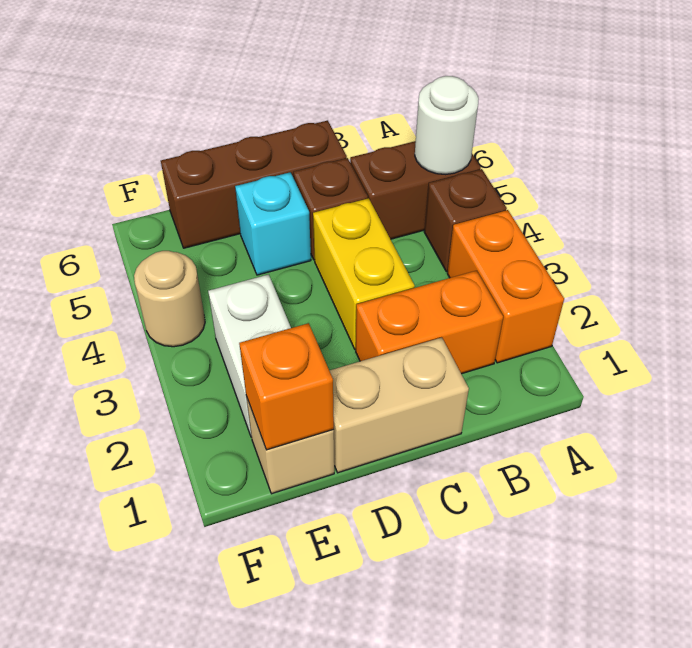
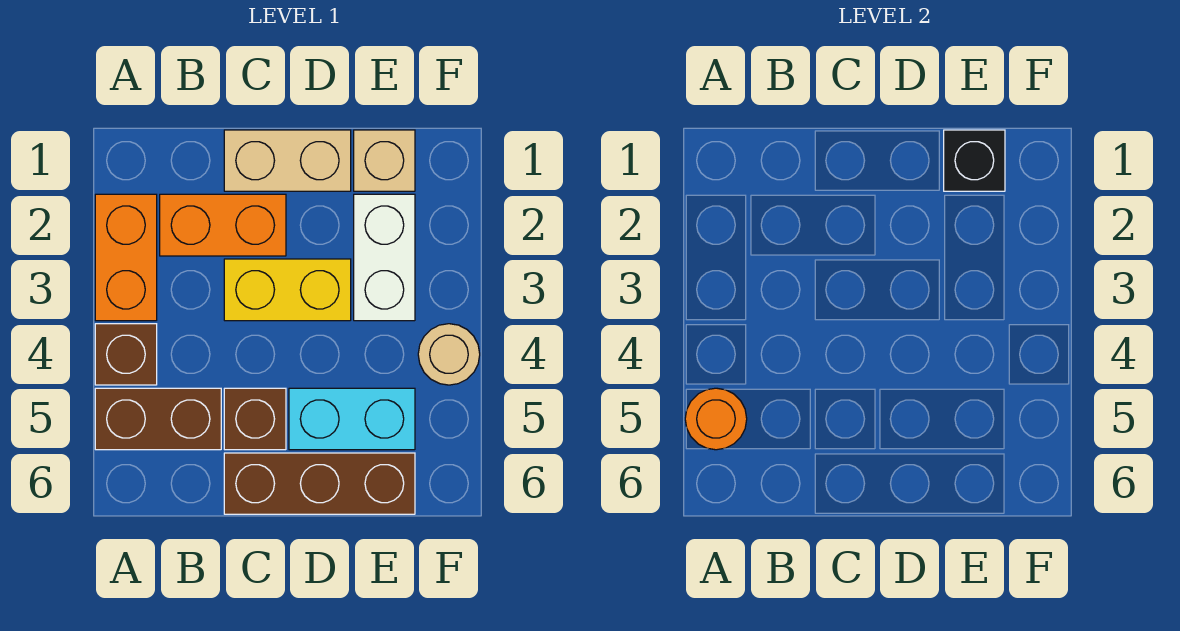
white round brick A5 level 2 -> orange round brick A5 level 2
yellow brick C3:C4 level 1 -> yellow brick C3:D3 level 1
cyan brick D5 level 1 -> cyan brick D5:E5 level 1
orange brick E1 level 2 -> black brick E1 level 2

